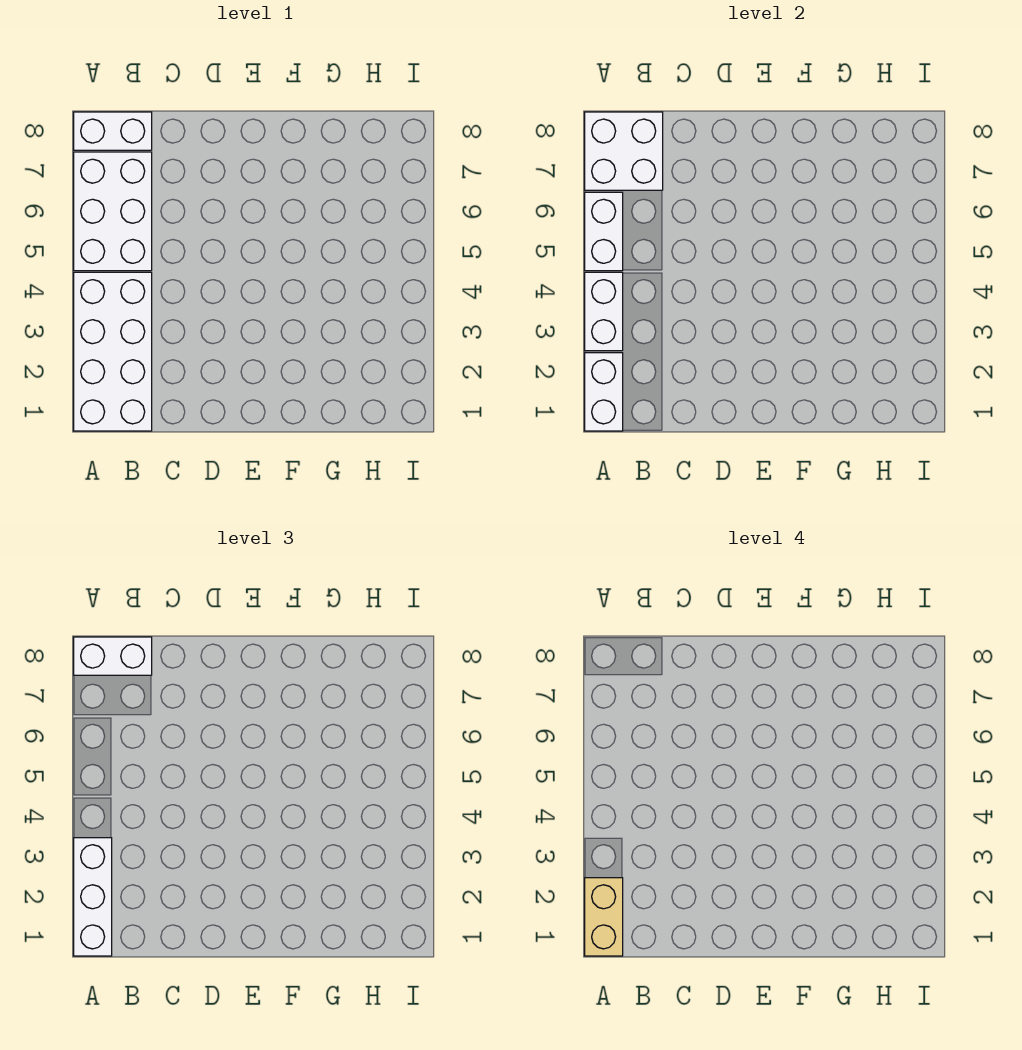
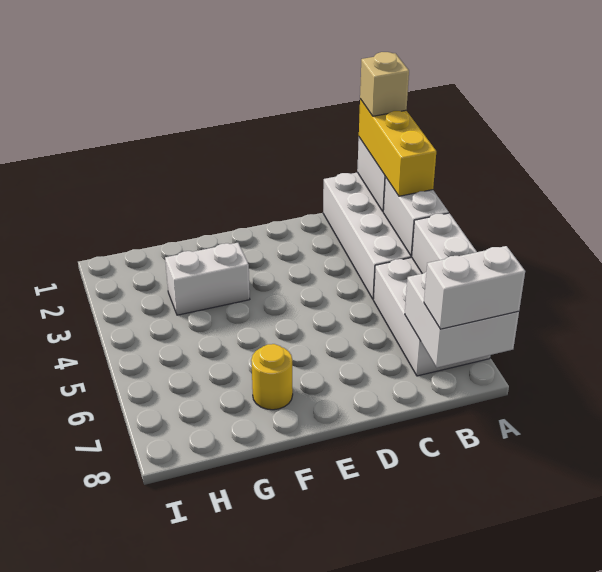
white brick A1:A3 level 3 -> yellow brick A1:A3 level 3
tan brick A1:A2 level 4 -> tan brick A1 level 4
white brick A8:B8 level 1 -> white brick F3:G3 level 1
none -> yellow round brick F7 level 1

